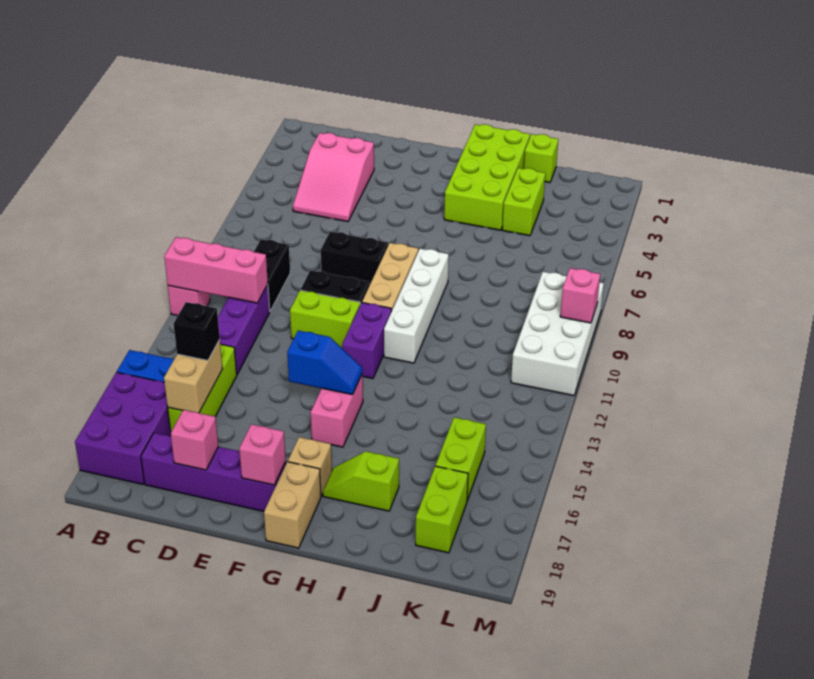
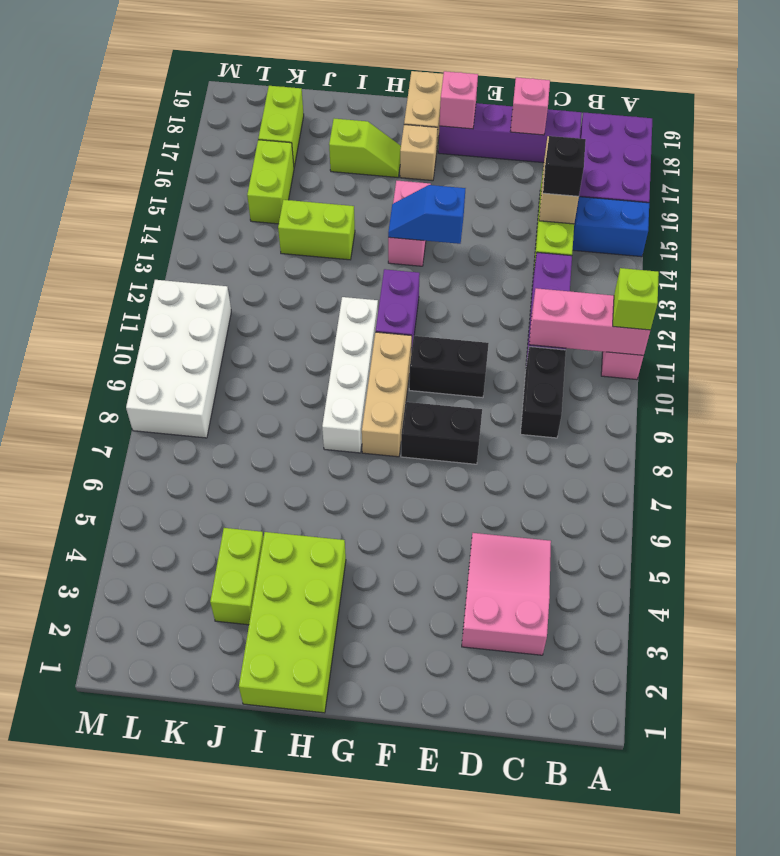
lime brick E11:F11 level 1 -> lime brick I14:J14 level 1
lime brick J1 level 1 -> lime brick A11 level 3
pink brick M9 level 2 -> none

